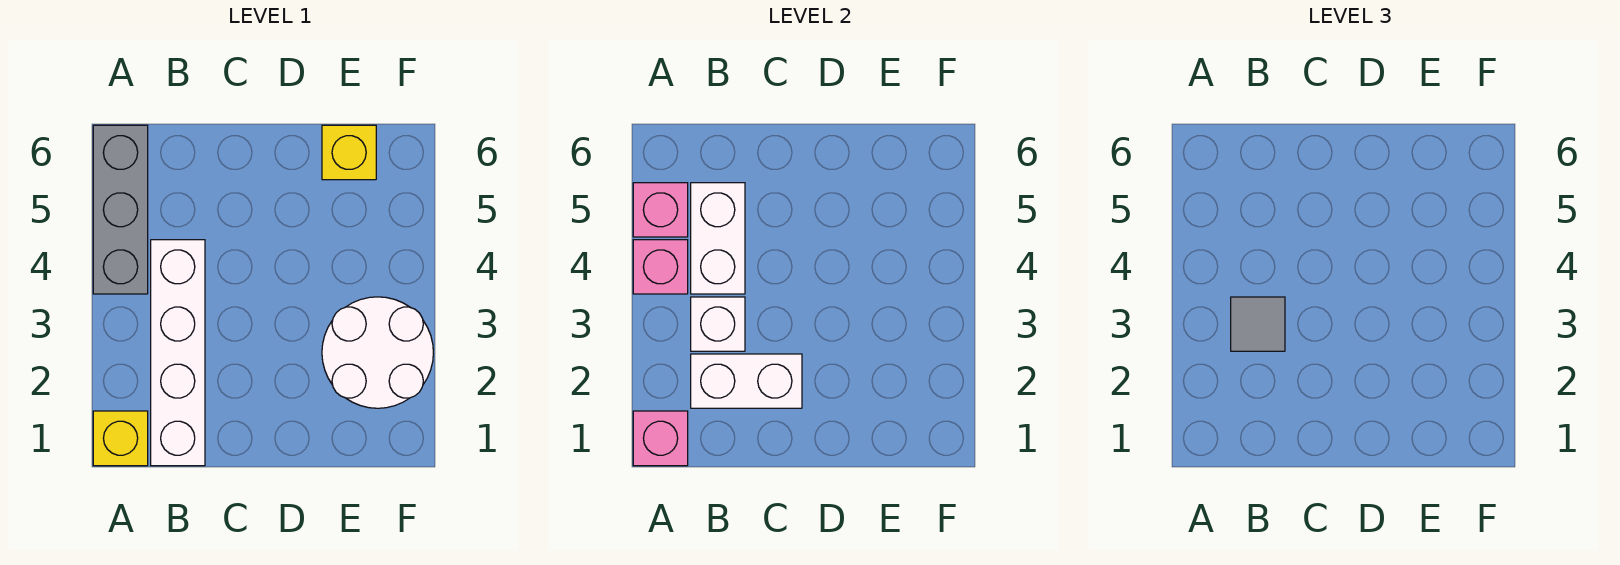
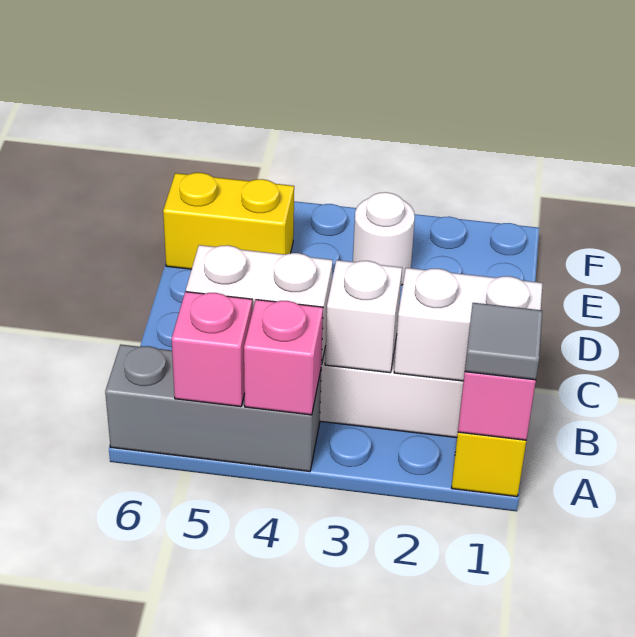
white brick B2:C2 level 2 -> white brick B1:B2 level 2
grey tile B3 level 3 -> grey tile A1 level 3
white round brick E2:F3 level 1 -> white round brick E3 level 1
yellow brick E6 level 1 -> yellow brick E5:E6 level 1

